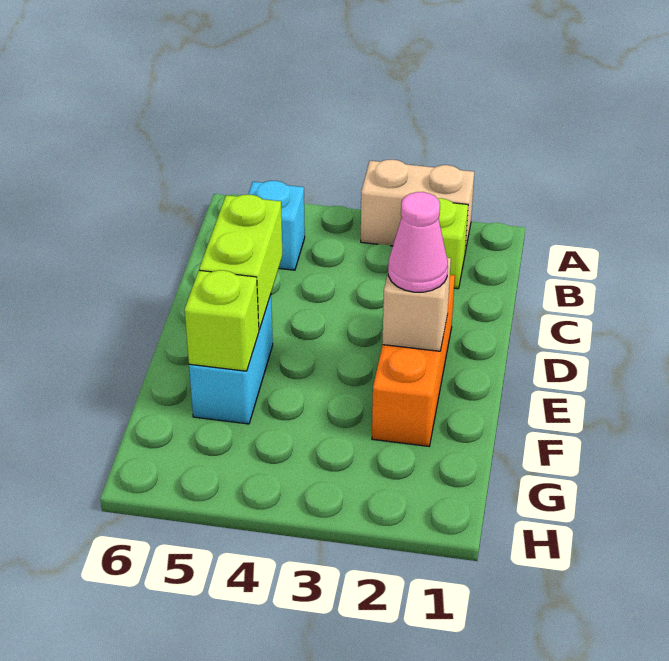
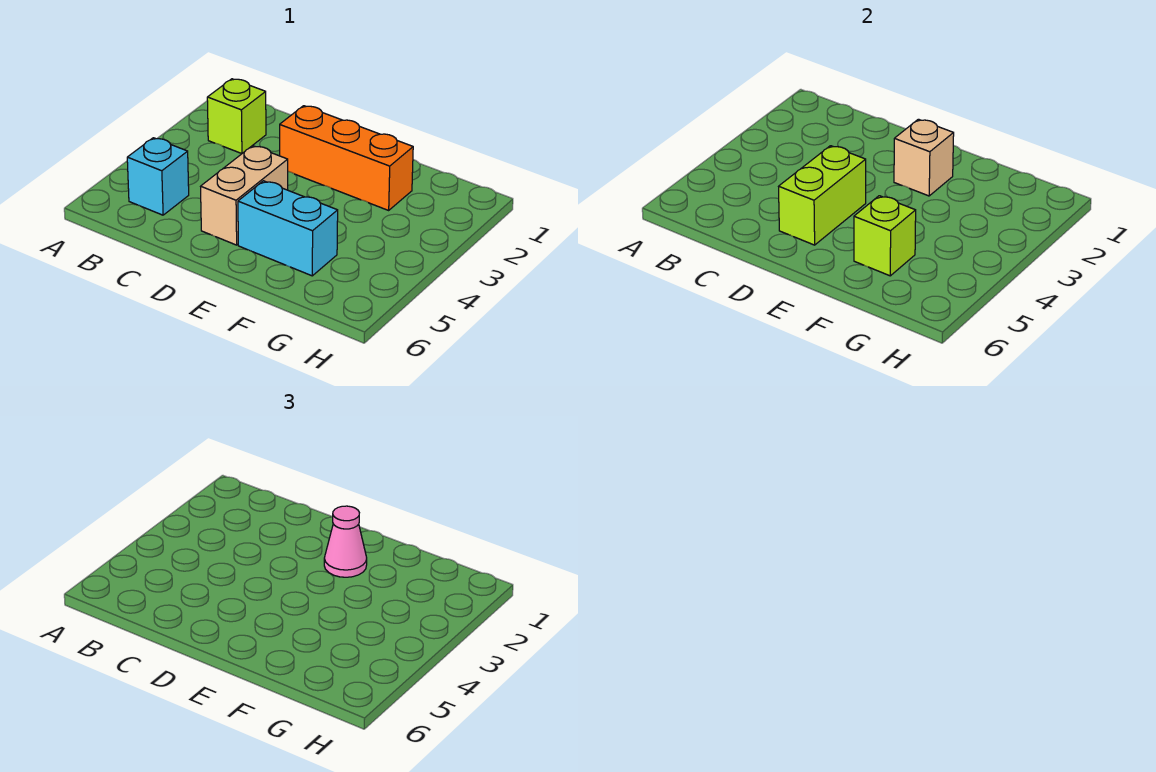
tan brick A2:A3 level 1 -> tan brick D4:D5 level 1
lime brick D5:E5 level 2 -> lime brick D4:D5 level 2

